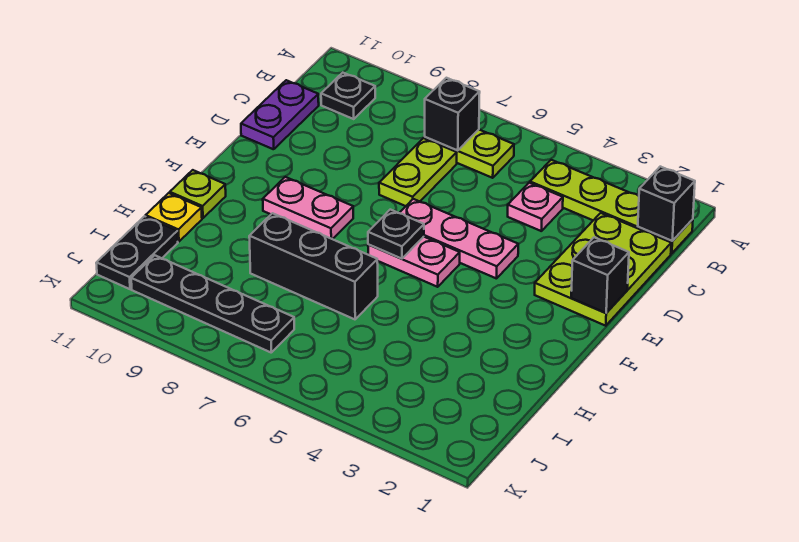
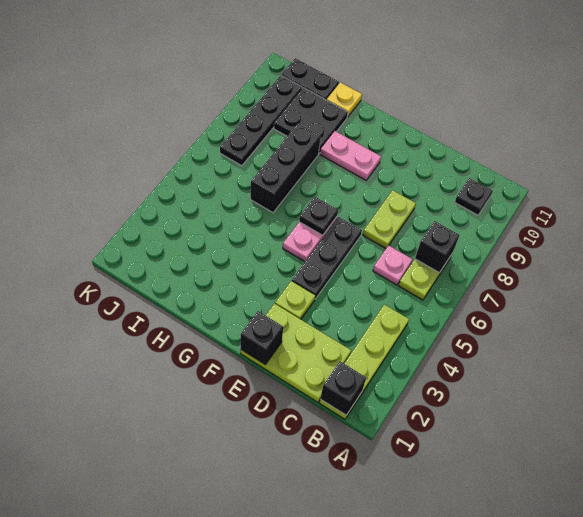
pink plate C4 level 1 -> pink plate C6 level 1
lime plate C7:D7 level 1 -> lime plate D7:D8 level 1
purple plate C11:D11 level 1 -> none
pink plate E4:E6 level 1 -> black plate E4:E6 level 1
pink plate F8:F9 level 1 -> pink plate F9:G9 level 1
lime plate G11 level 1 -> lime plate E3 level 1
none -> black plate H9:I10 level 1

